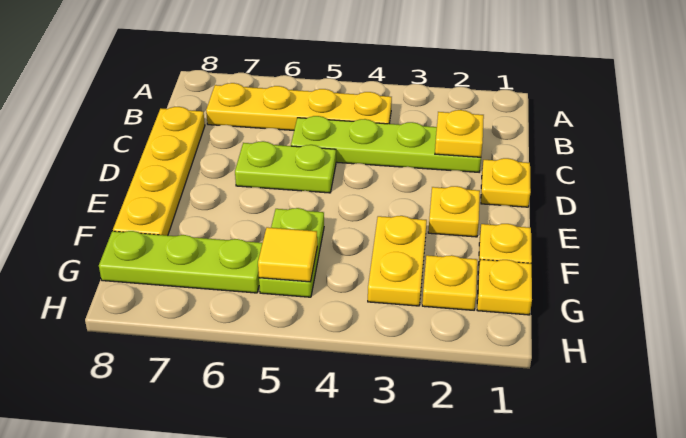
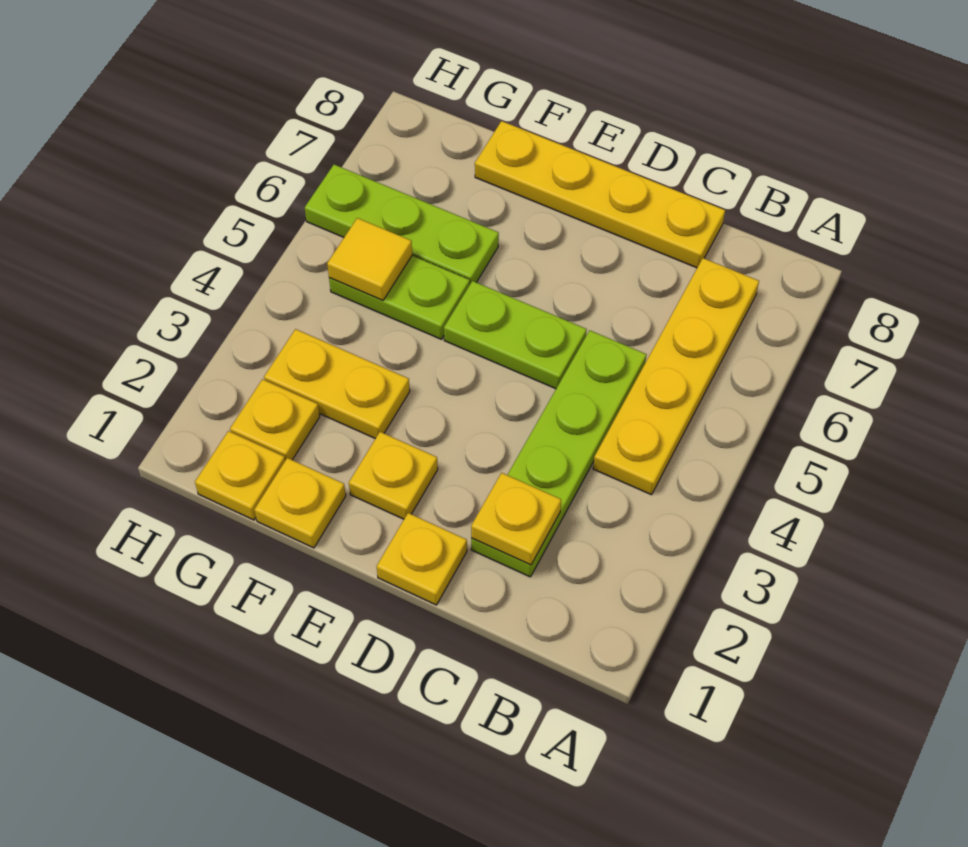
lime plate D5:D6 level 1 -> lime plate D5:E5 level 1
lime plate G6:G8 level 1 -> lime plate F6:H6 level 1

